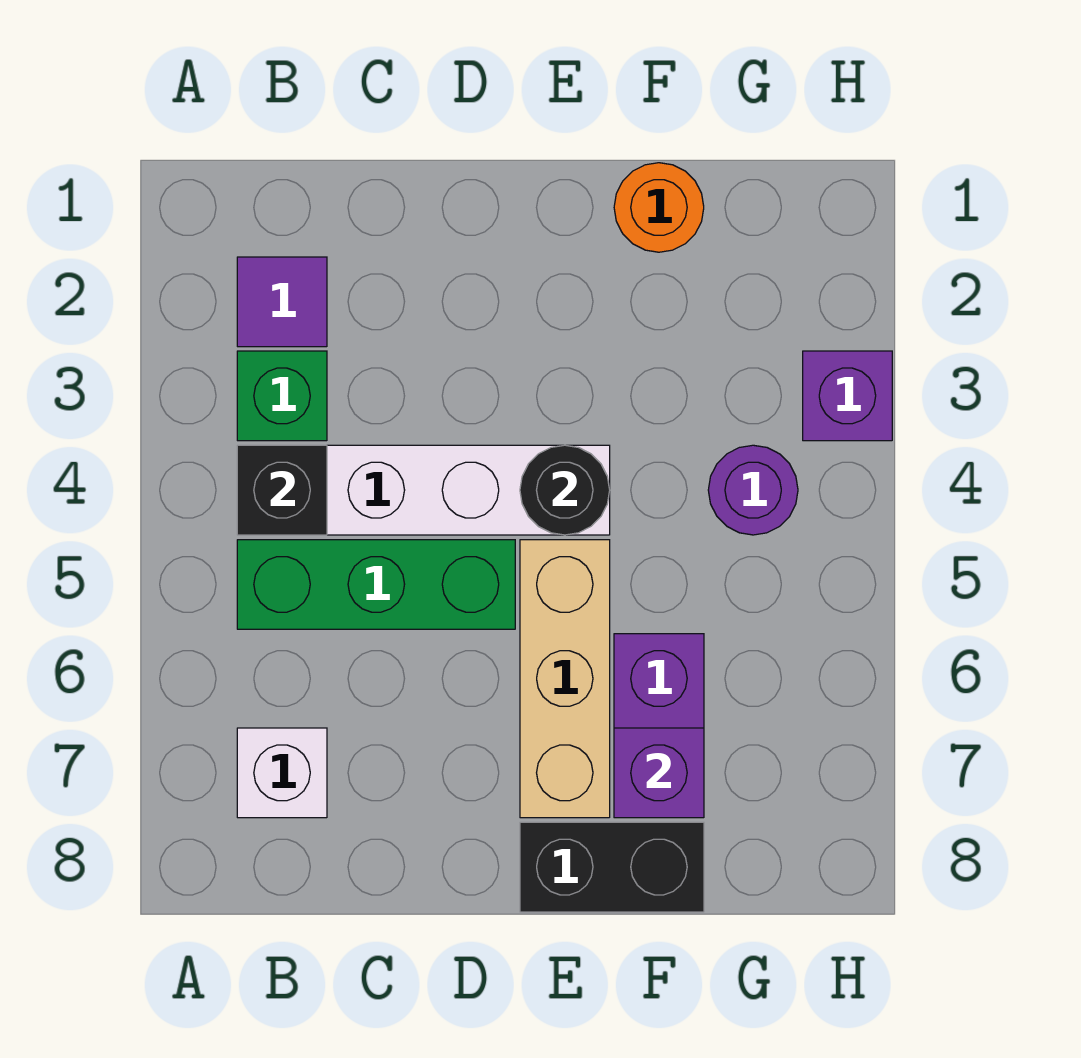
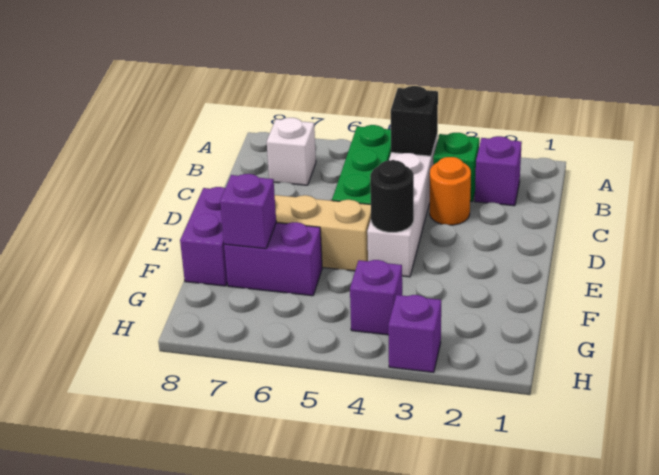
purple tile B2 level 1 -> purple brick B2 level 1
black brick E8:F8 level 1 -> purple brick E8:F8 level 1
orange round brick F1 level 1 -> orange round brick C3 level 1
purple round brick G4 level 1 -> purple brick G4 level 1

